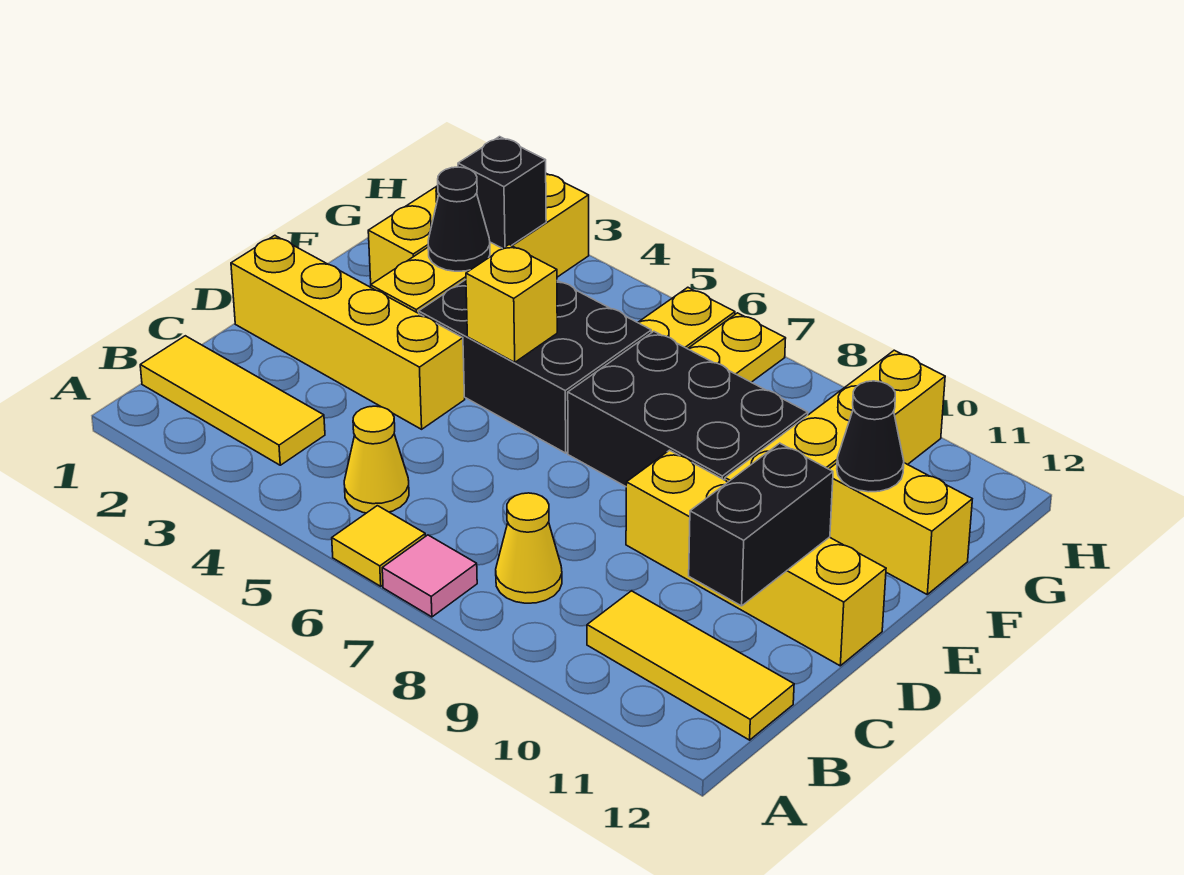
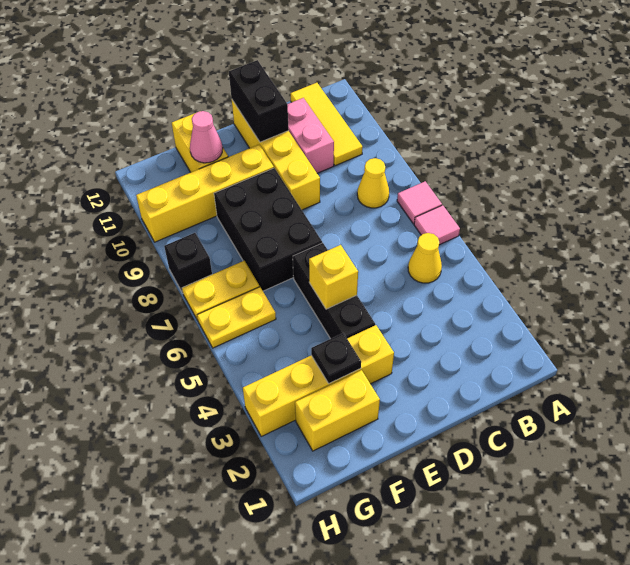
yellow tile A6 level 1 -> pink tile A6 level 1
yellow tile B1:B3 level 1 -> none
none -> pink brick C10:C11 level 1
black brick C11:D11 level 2 -> black brick D11:D12 level 2
yellow brick D1:D4 level 1 -> none
black brick E4:F6 level 1 -> black brick E4:E6 level 1
black cone F3 level 2 -> black plate F3 level 2
black cone F11 level 2 -> pink cone F11 level 2
black brick G3 level 2 -> black brick H8 level 1

